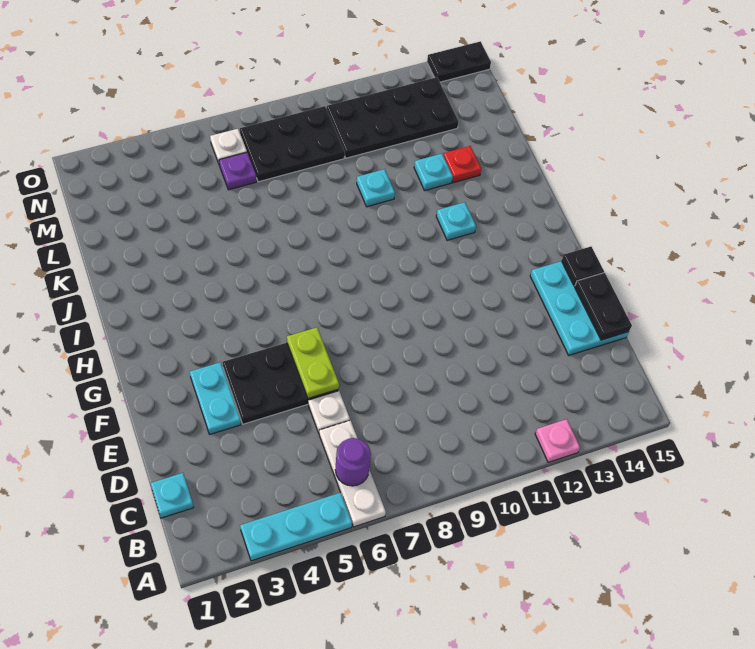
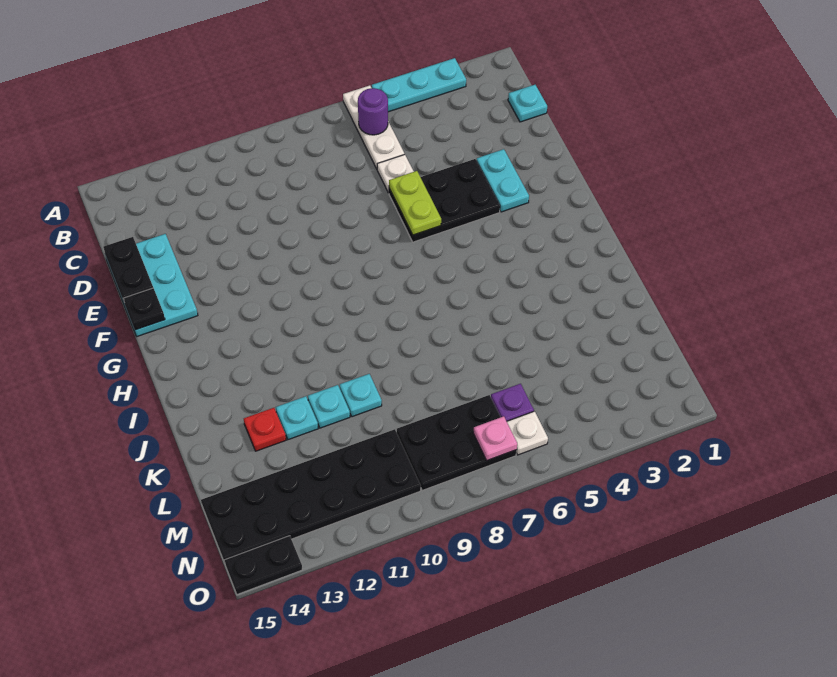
pink plate A12 level 1 -> pink plate N7 level 2
cyan plate I12 level 1 -> cyan plate K11 level 1
black plate M10:N13 level 1 -> black plate M10:N15 level 1

